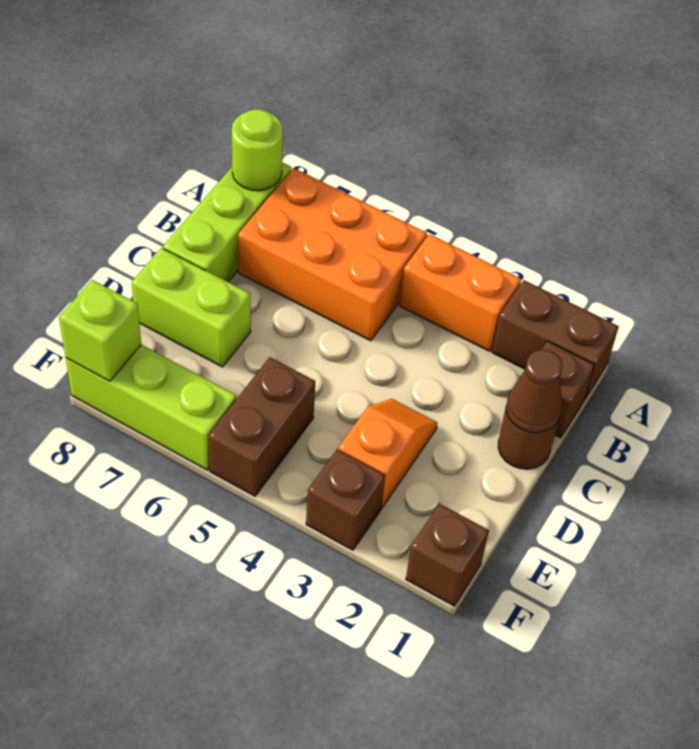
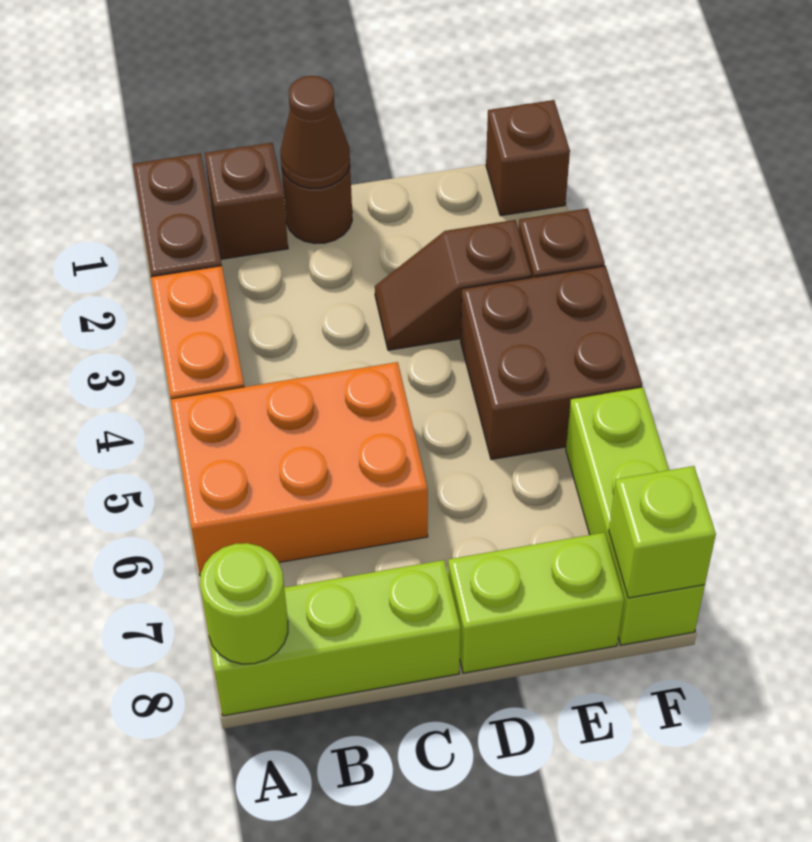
orange brick A5:B7 level 1 -> orange brick A5:C6 level 1
orange slope D3:E3 level 1 top E -> brown slope D3:E3 level 1 top E
lime brick D7:D8 level 1 -> lime brick D8:E8 level 1
brown brick E5:F5 level 1 -> brown brick E4:F5 level 1

